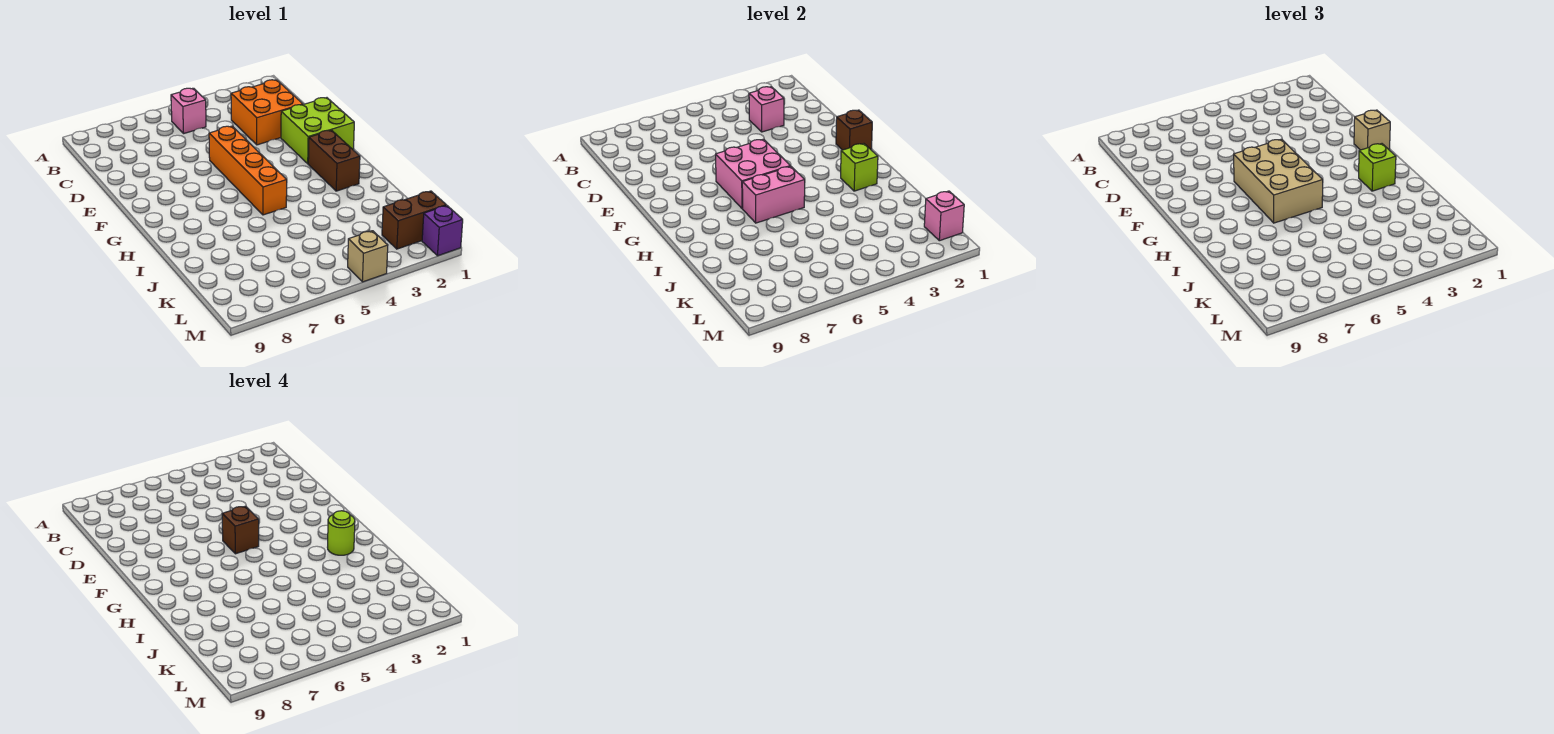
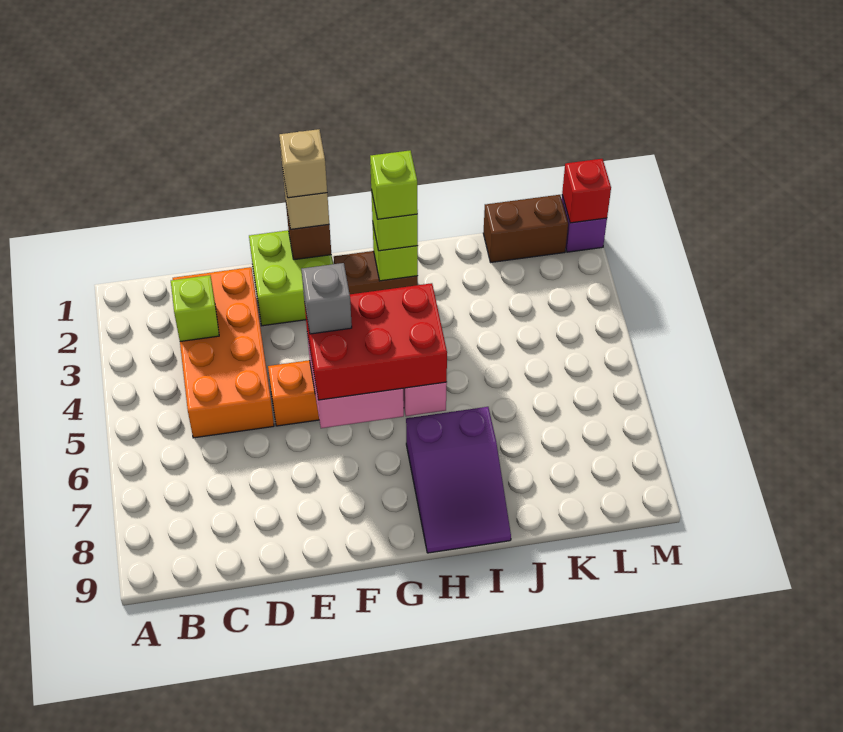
pink brick B5 level 1 -> none
orange brick C2:D3 level 1 -> orange brick C2:D5 level 1
pink brick C3 level 2 -> lime brick C3 level 2
tan brick F5:H6 level 3 -> red brick F5:H6 level 3
brown brick F5 level 4 -> grey brick F5 level 4
lime round brick H2 level 4 -> lime brick H2 level 4
none -> purple slope H7:I9 level 1 top 7
brown brick L1:L2 level 1 -> brown brick K1:L1 level 1
pink brick L1 level 2 -> none
none -> red brick M1 level 2
tan brick M4 level 1 -> tan brick F1 level 4

